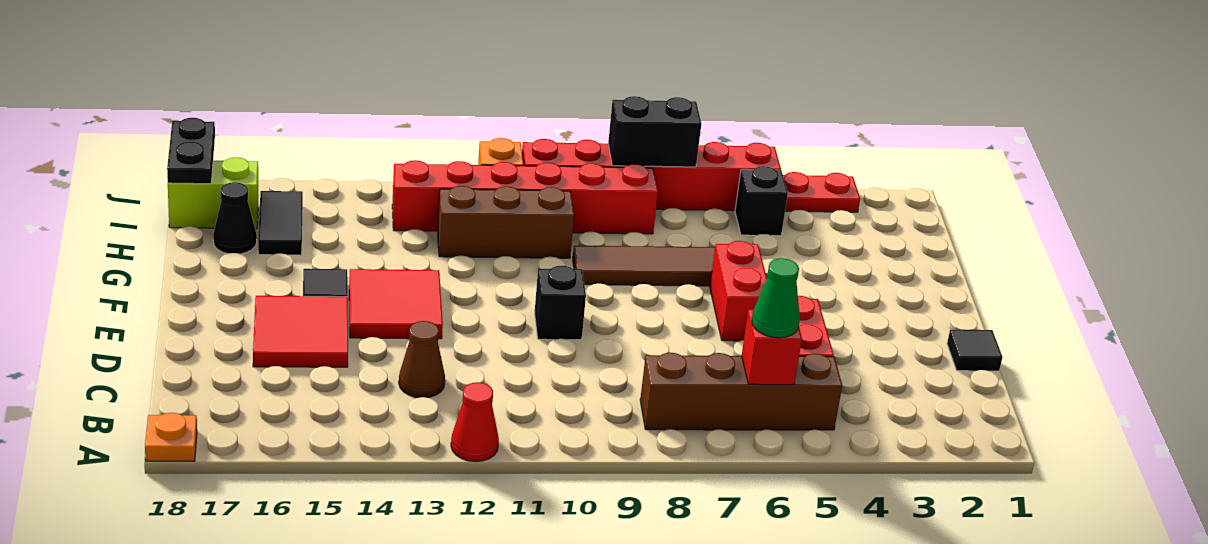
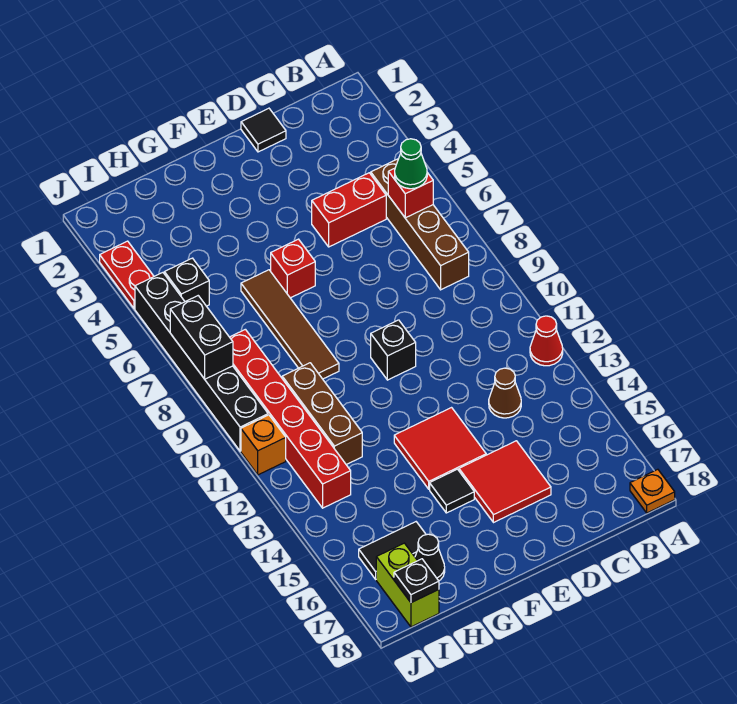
red brick E6:F6 level 1 -> red brick F6 level 1
black plate I18:J18 level 2 -> black plate I18 level 2
red brick J5:J10 level 1 -> black brick J5:J10 level 1

